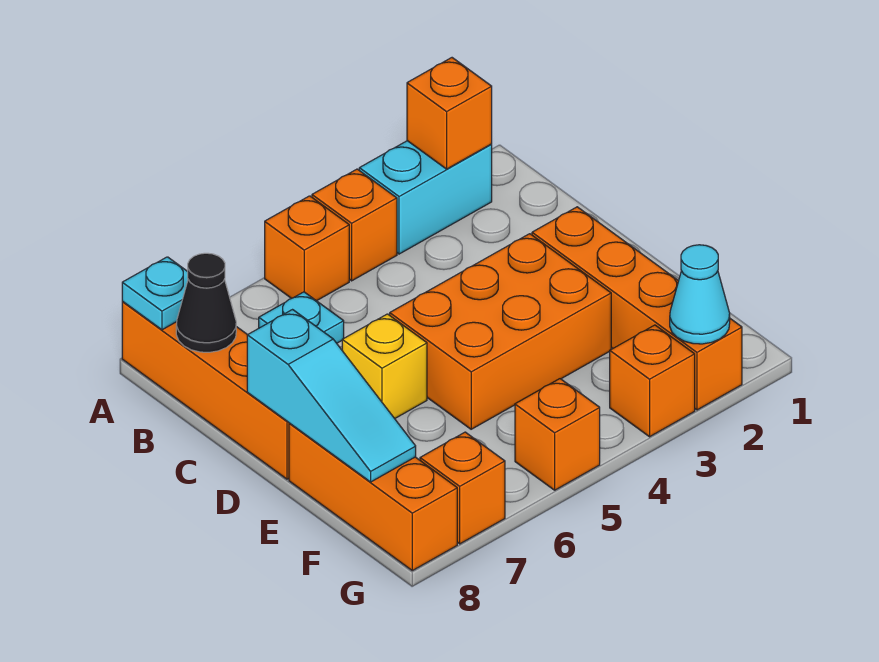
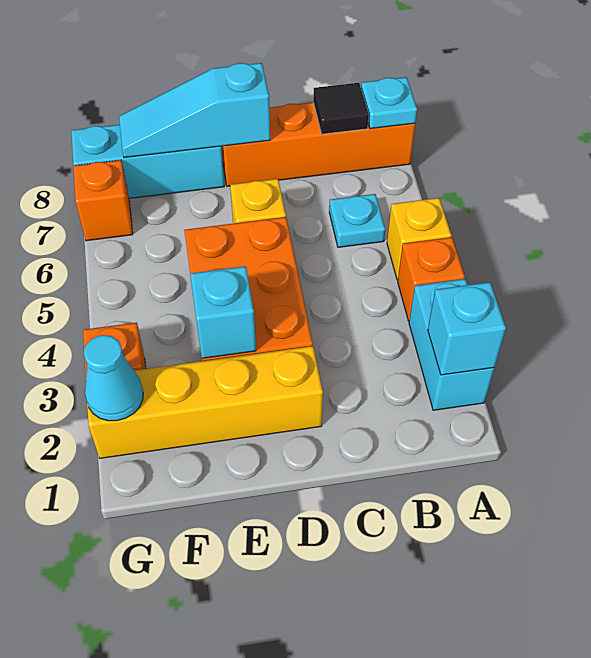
orange brick A2 level 2 -> cyan brick A2 level 2
orange brick A5 level 1 -> yellow brick A5 level 1
black cone B8 level 2 -> black tile B8 level 2
orange brick D2:G2 level 1 -> yellow brick D2:G2 level 1
none -> cyan brick E3 level 2
orange brick E8:G8 level 1 -> cyan brick E8:G8 level 1
orange brick G5 level 1 -> none

